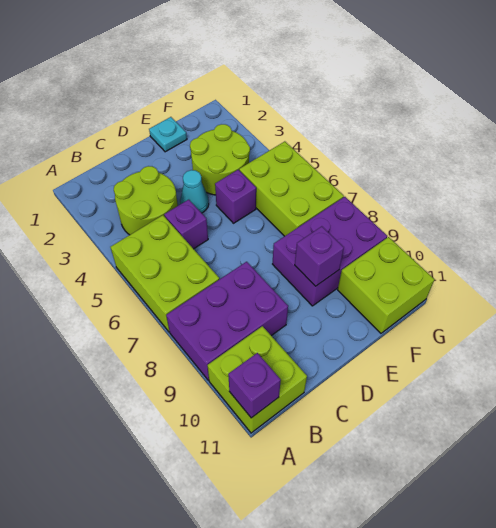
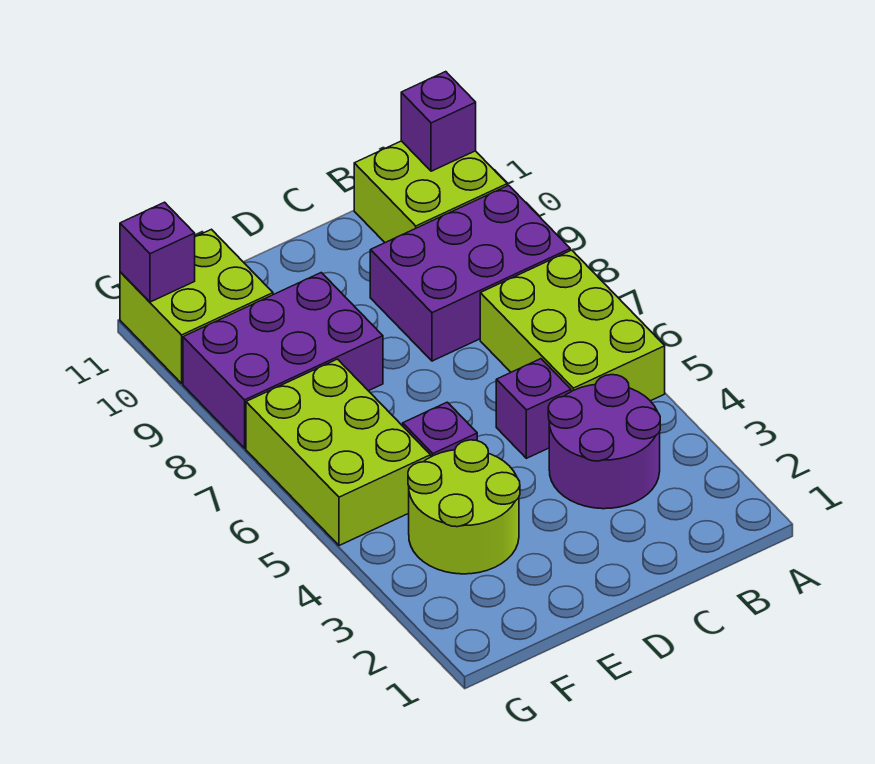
lime round brick B3:C4 level 1 -> purple round brick B3:C4 level 1
cyan cone D4 level 1 -> none
cyan plate E1 level 1 -> none
purple brick E9 level 2 -> purple brick G11 level 2

